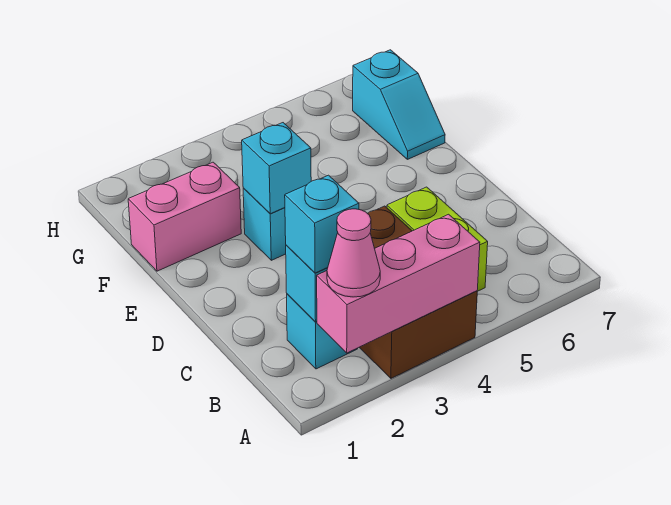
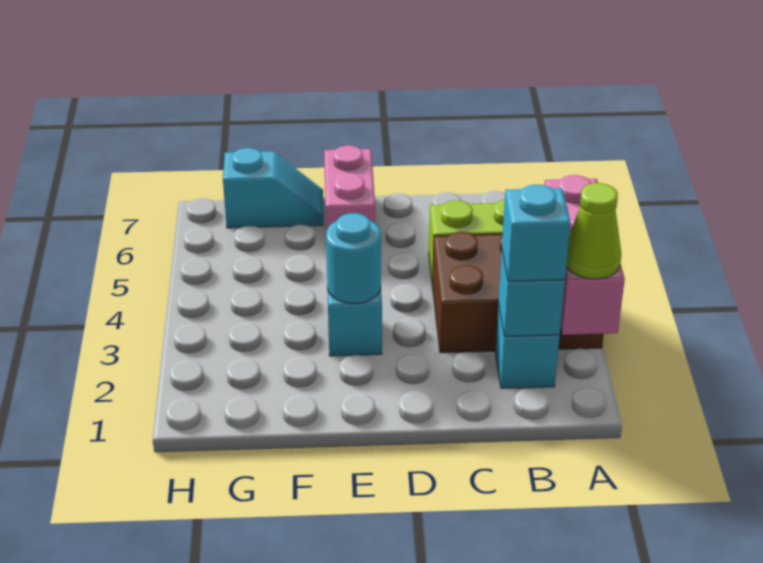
pink cone A2 level 3 -> lime cone A2 level 3
cyan brick E3 level 2 -> cyan round brick E3 level 2
pink brick F1:F2 level 1 -> pink brick E6:E7 level 1

